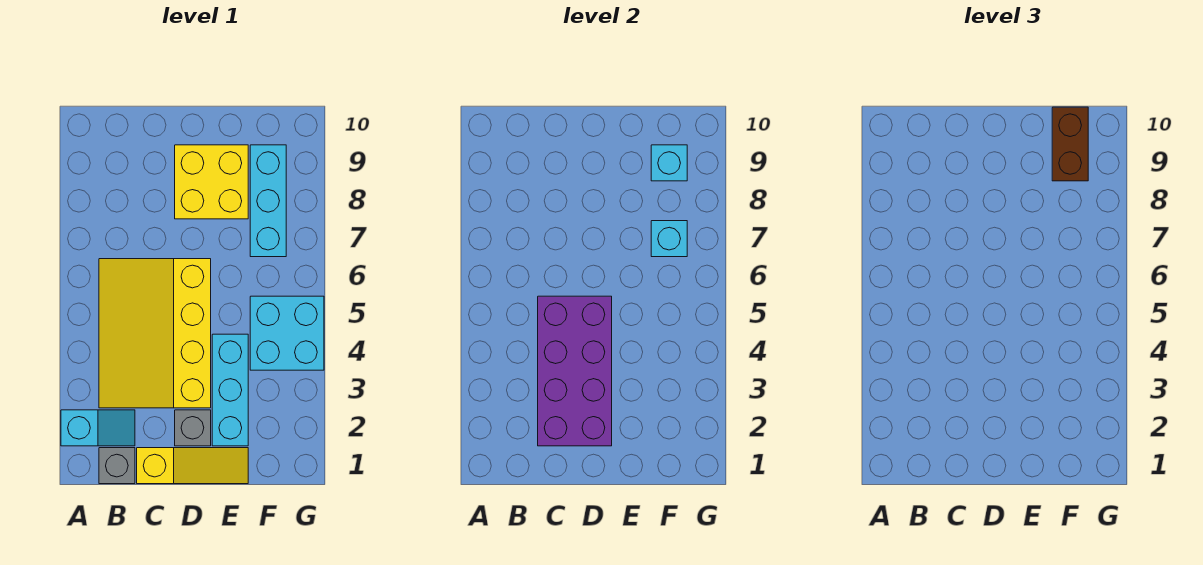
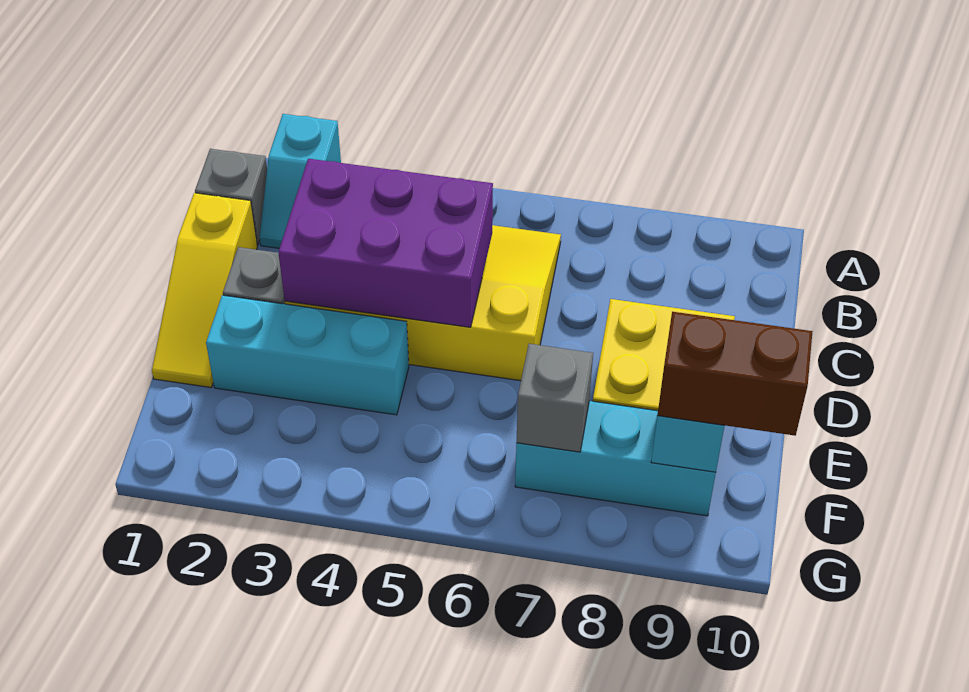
purple brick C2:D5 level 2 -> purple brick C3:D5 level 2
cyan brick F4:G5 level 1 -> none
cyan brick F7 level 2 -> grey brick F7 level 2

